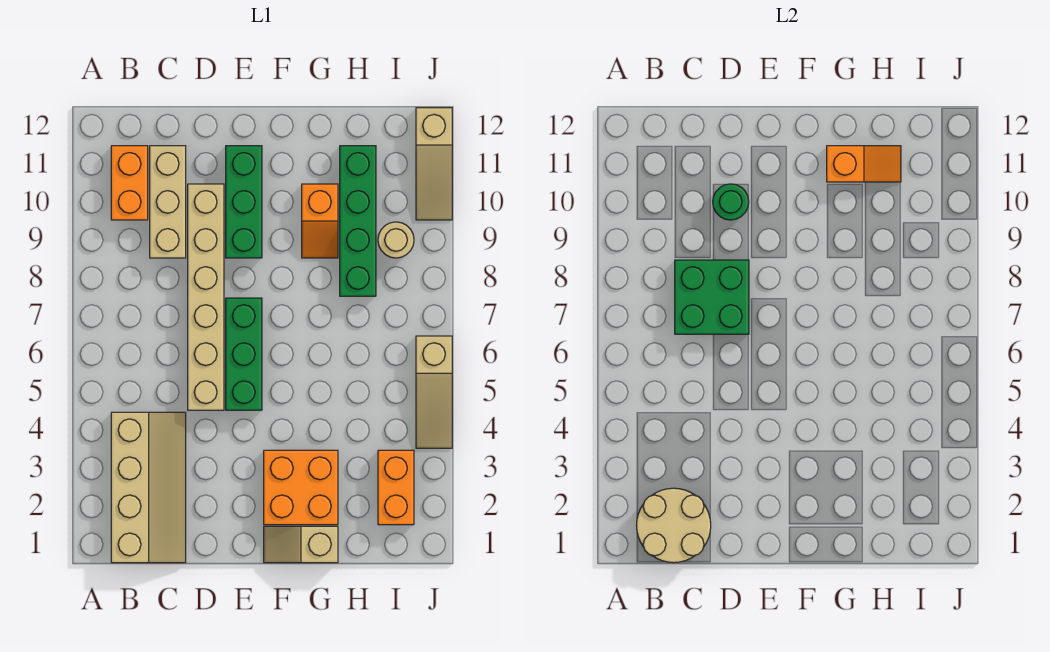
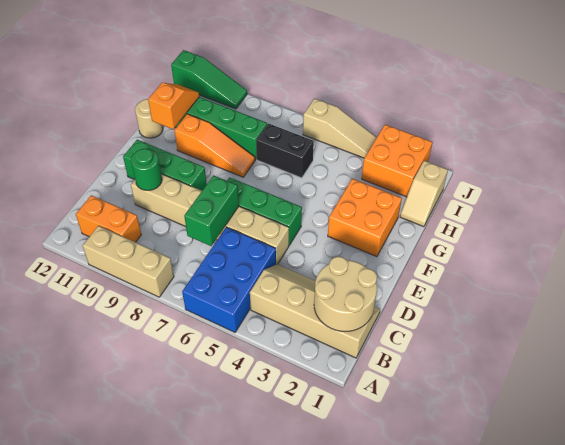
none -> blue brick A5:C6 level 1
green brick C7:D8 level 2 -> green brick C7:D7 level 2
tan brick C9:C11 level 1 -> tan brick A8:A10 level 1
tan slope F1:G1 level 1 top G -> tan slope H1:I1 level 1 top I
orange slope G9:G10 level 1 top 10 -> orange slope G8:G10 level 1 top 10
none -> black brick H6:H7 level 1
orange brick I2:I3 level 1 -> orange brick I2:J3 level 1
tan round brick I9 level 1 -> tan round brick G12 level 1
tan slope J10:J12 level 1 top 12 -> green slope J10:J12 level 1 top 12

